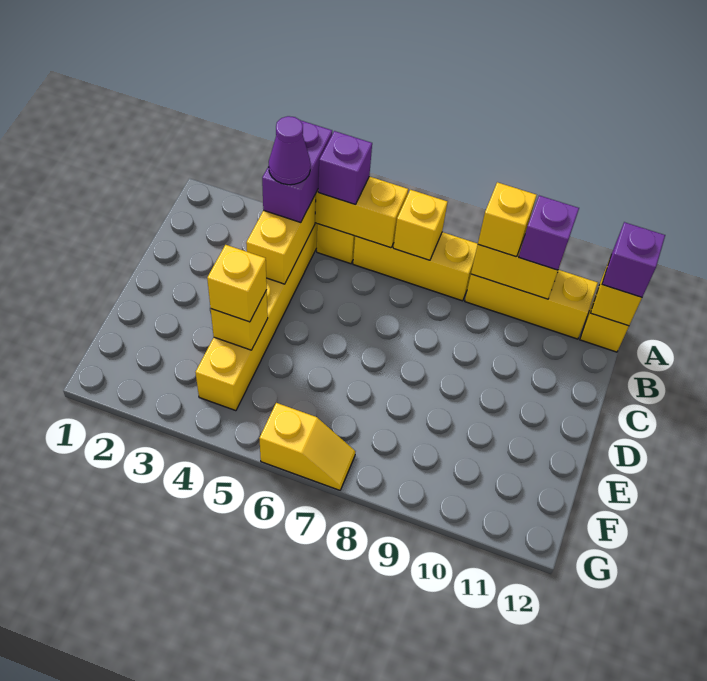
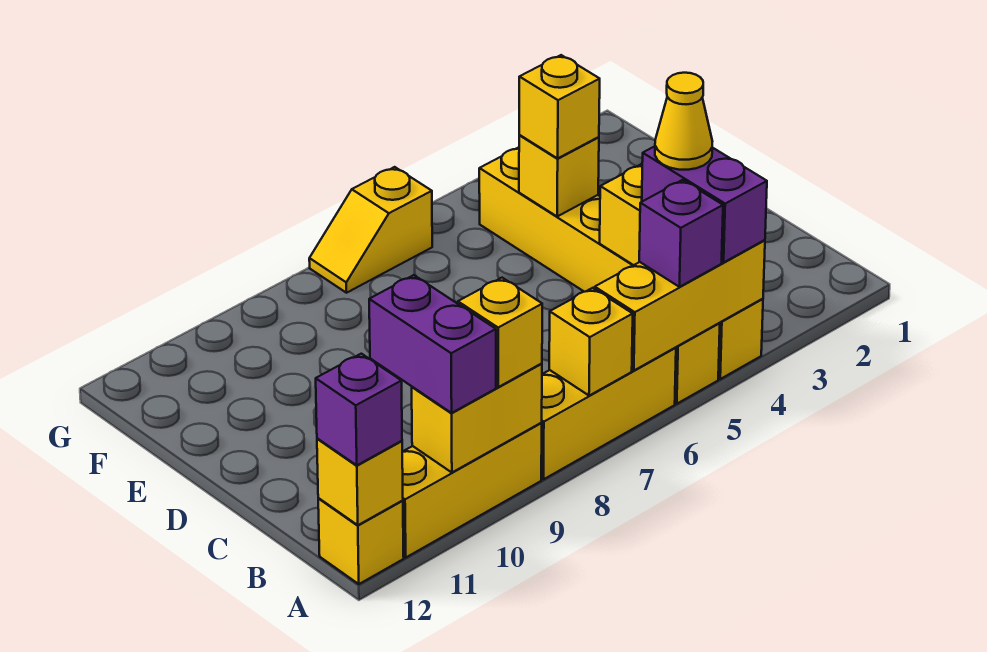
purple brick A10 level 3 -> purple brick A10:B10 level 3
purple cone B4 level 4 -> yellow cone B4 level 4

